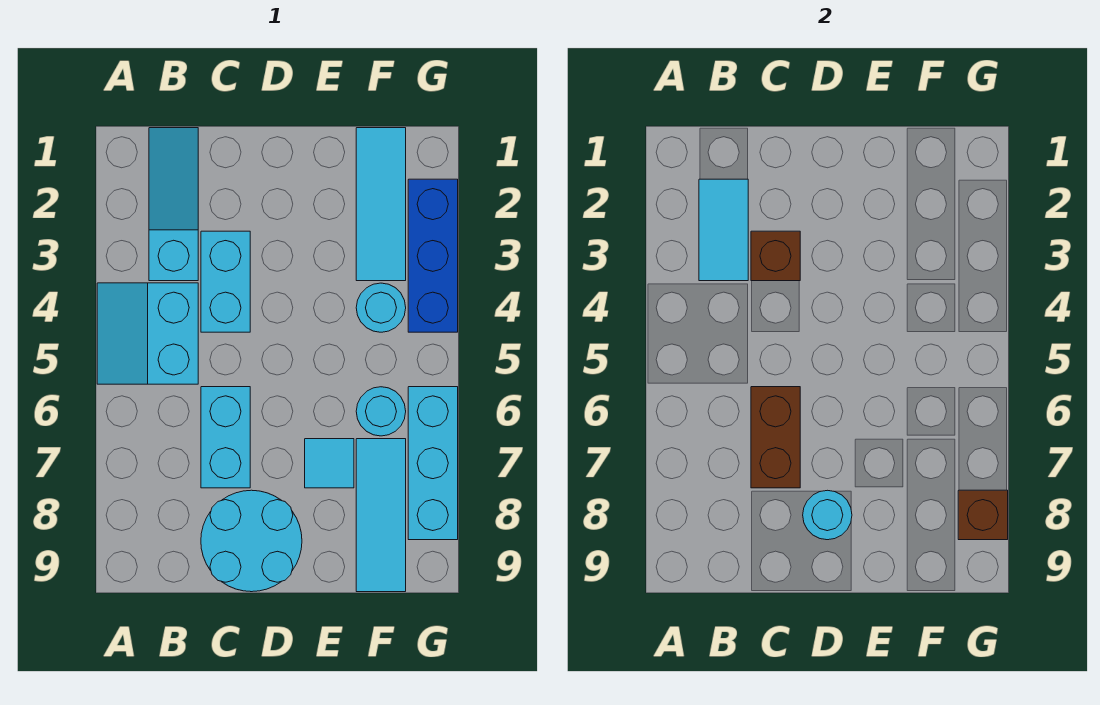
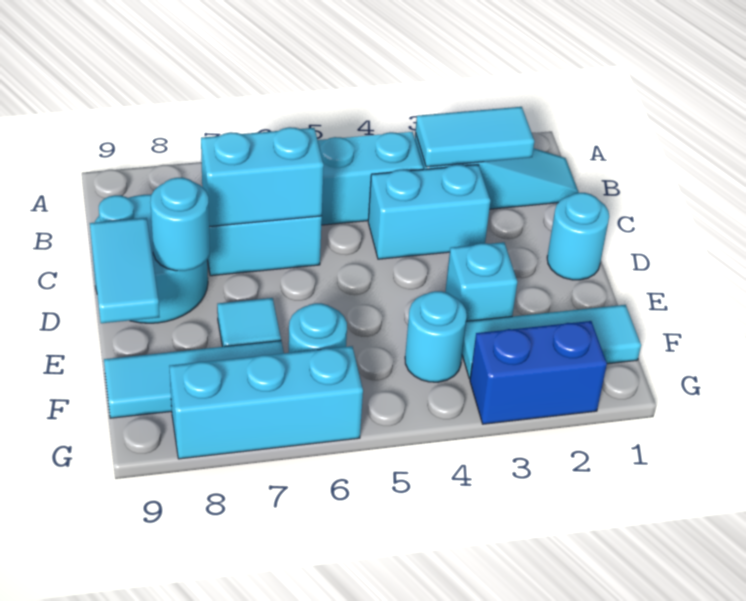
brown brick C3 level 2 -> none
brown brick C6:C7 level 2 -> cyan brick C6:C7 level 2
none -> cyan round brick D1 level 1
none -> cyan tile D9:E9 level 2
none -> cyan brick E3 level 1
blue brick G2:G4 level 1 -> blue brick G2:G3 level 1
brown brick G8 level 2 -> none

